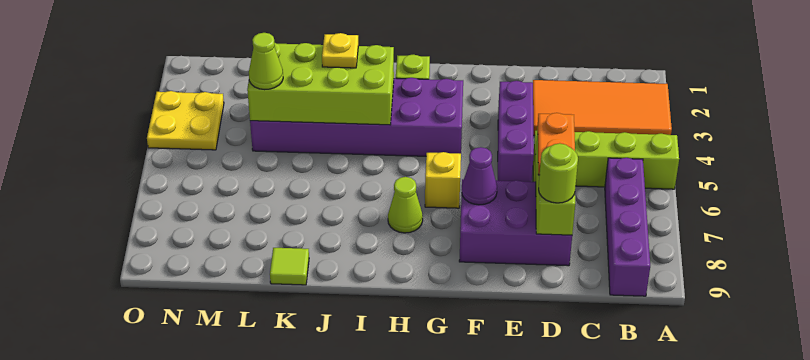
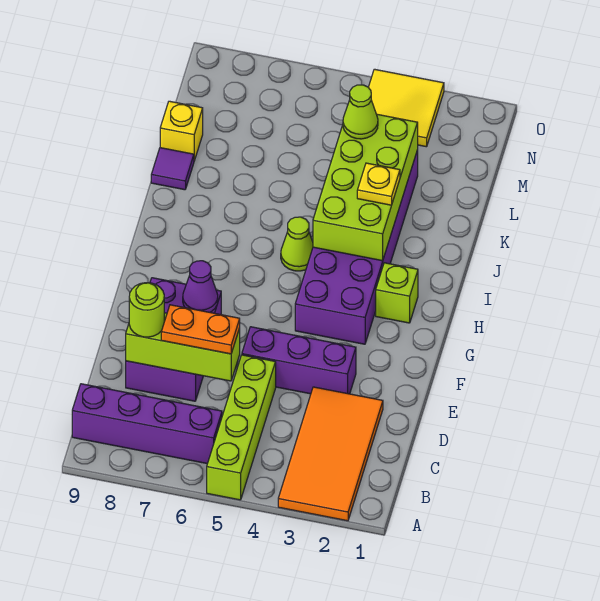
yellow brick G6 level 1 -> yellow brick L9 level 1
lime cone H7 level 1 -> lime cone I5 level 1
lime tile K9 level 1 -> purple tile K9 level 1
yellow plate N3:O4 level 1 -> yellow tile N3:O4 level 1

